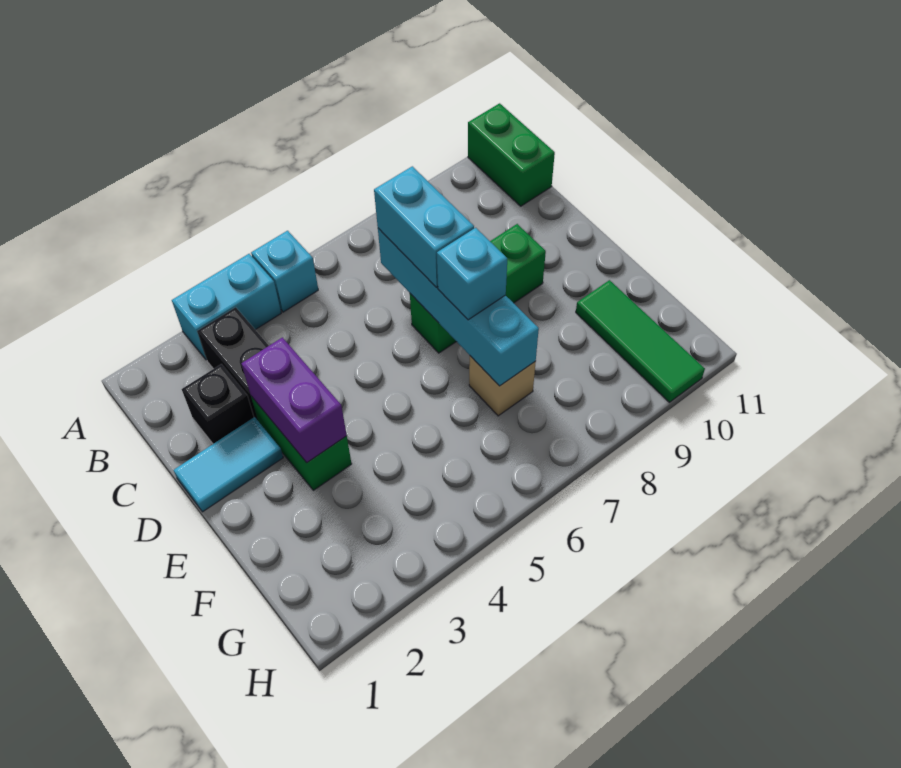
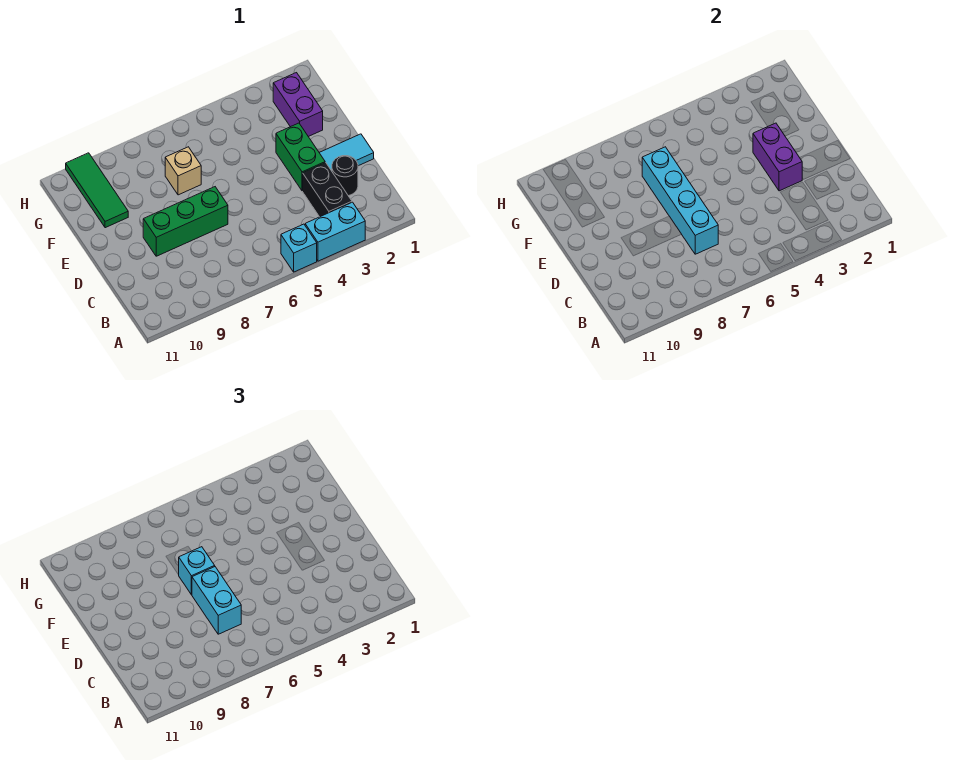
green brick A11:B11 level 1 -> none
black brick C2 level 1 -> black round brick C2 level 1
none -> purple brick F2:G2 level 1

